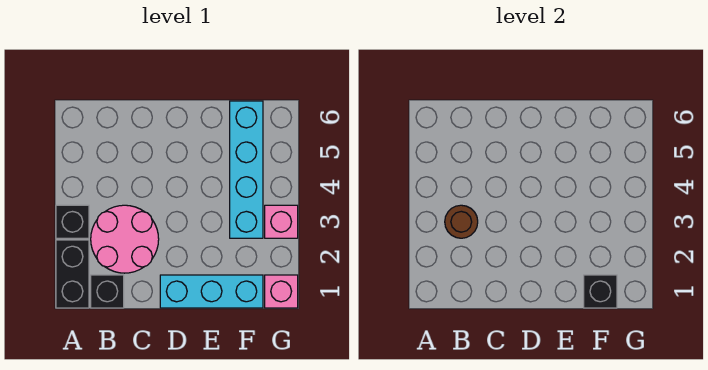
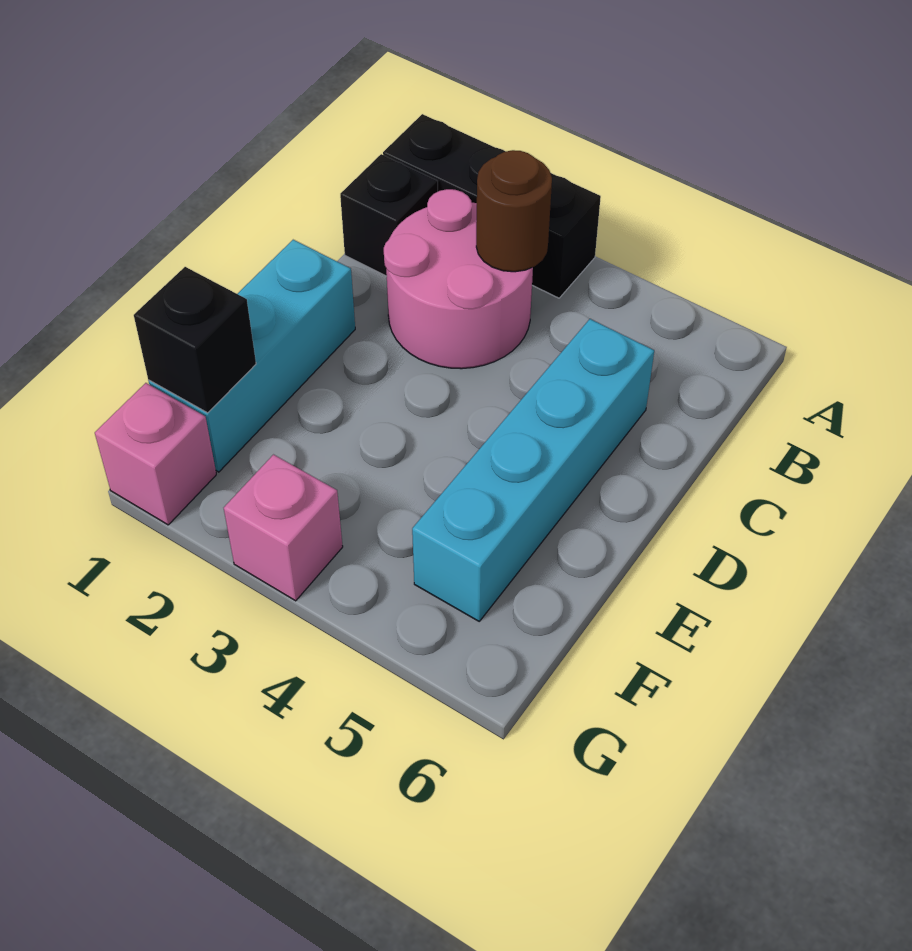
cyan brick F3:F6 level 1 -> cyan brick C5:F5 level 1

